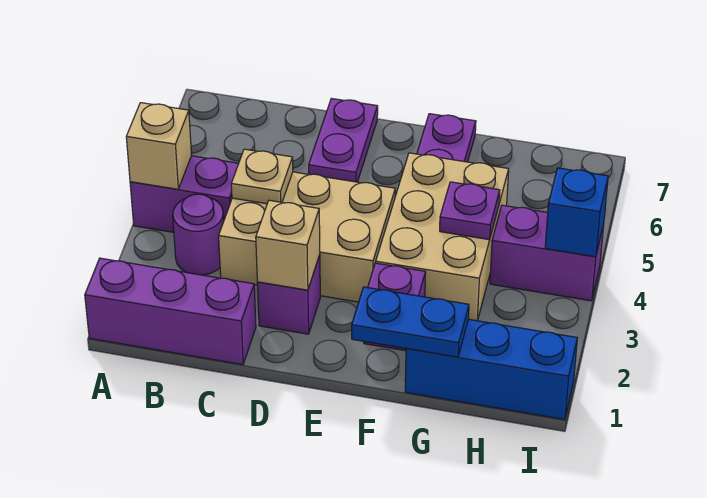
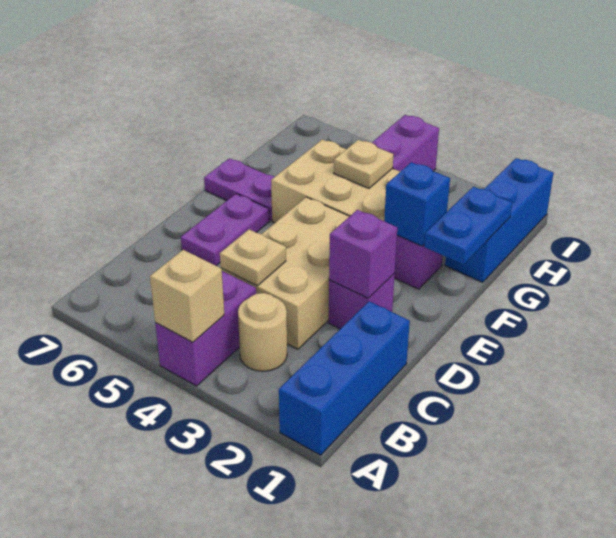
purple brick A1:C1 level 1 -> blue brick A1:C1 level 1
purple round brick B3 level 1 -> tan round brick B3 level 1
tan brick D2 level 2 -> purple brick D2 level 2
purple plate D6:D7 level 1 -> purple plate D6:E6 level 1
purple plate G4 level 2 -> tan plate G4 level 2
blue brick I4 level 2 -> blue brick F2 level 2

